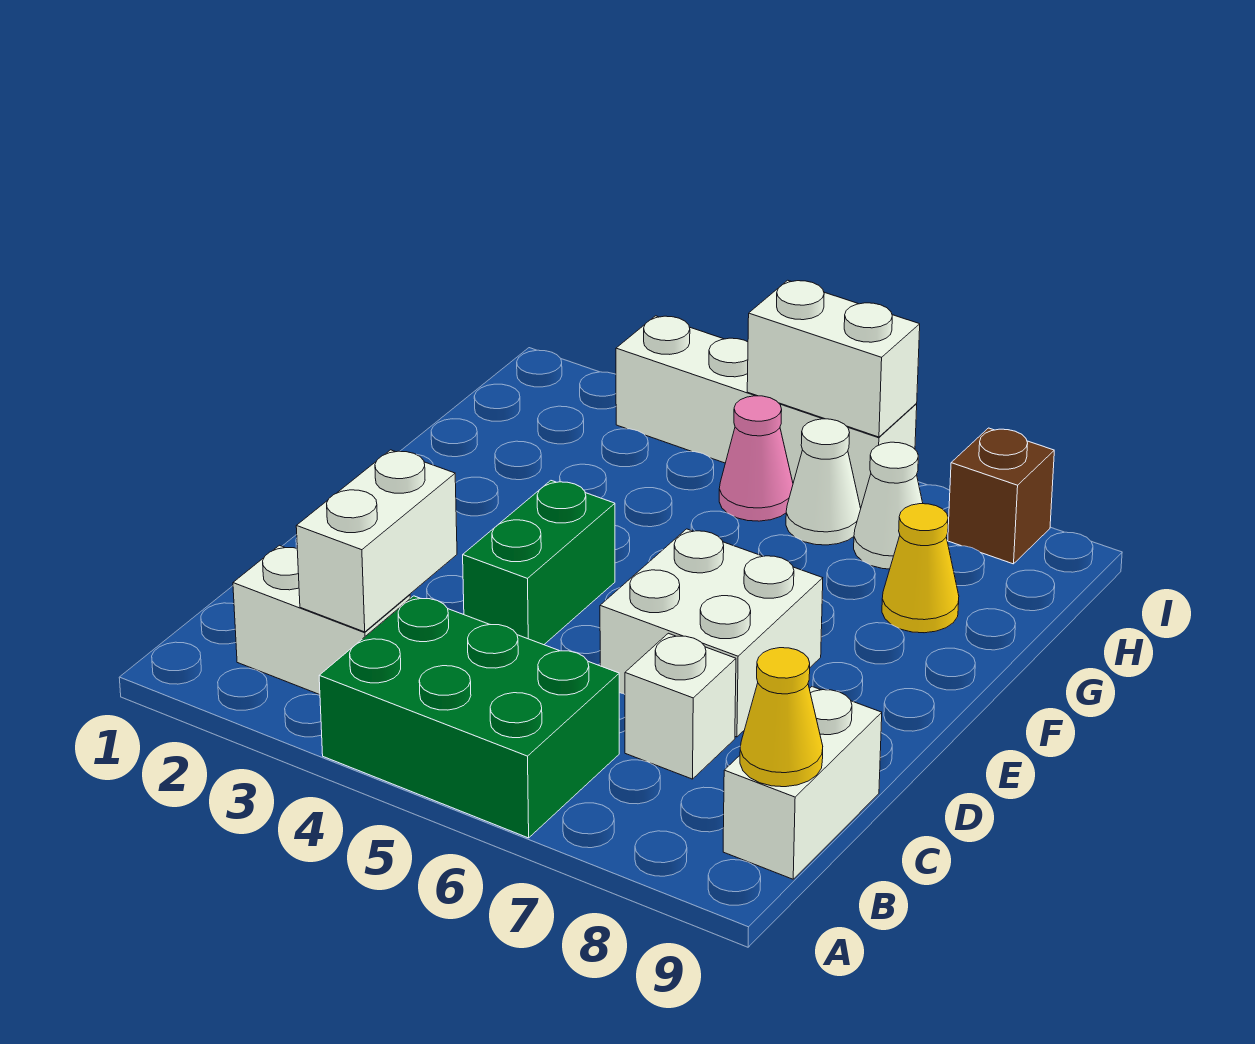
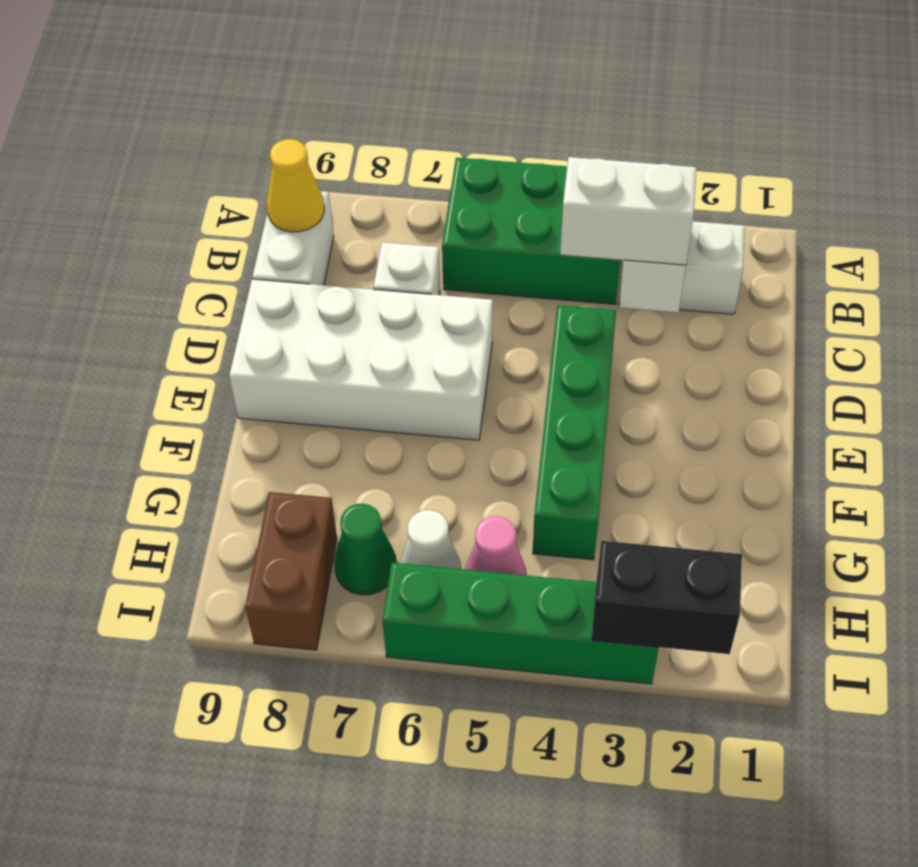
green brick D4:E4 level 1 -> green brick D4:G4 level 1
white brick D6:E7 level 1 -> white brick D6:E9 level 1
yellow cone G8 level 1 -> none
white cone H7 level 1 -> green cone H7 level 1
none -> black brick I2:I3 level 2
white brick I3:I6 level 1 -> green brick I3:I6 level 1
white brick I5:I6 level 2 -> white brick C3:C4 level 3
brown brick I8 level 1 -> brown brick H8:I8 level 1

